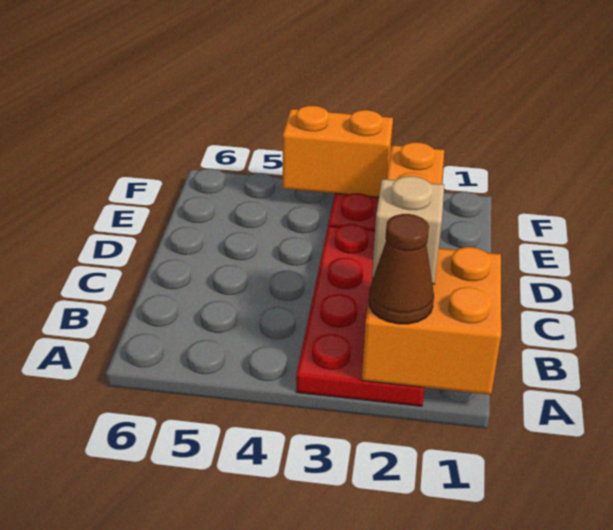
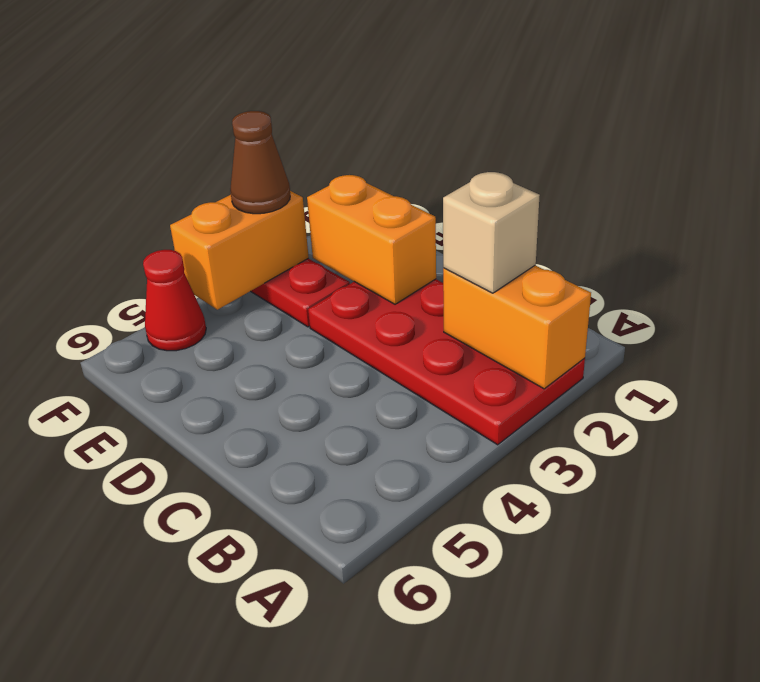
orange brick A1:B2 level 2 -> orange brick A2:B2 level 2
brown cone A2 level 3 -> brown cone F3 level 3
none -> red cone F5 level 1

